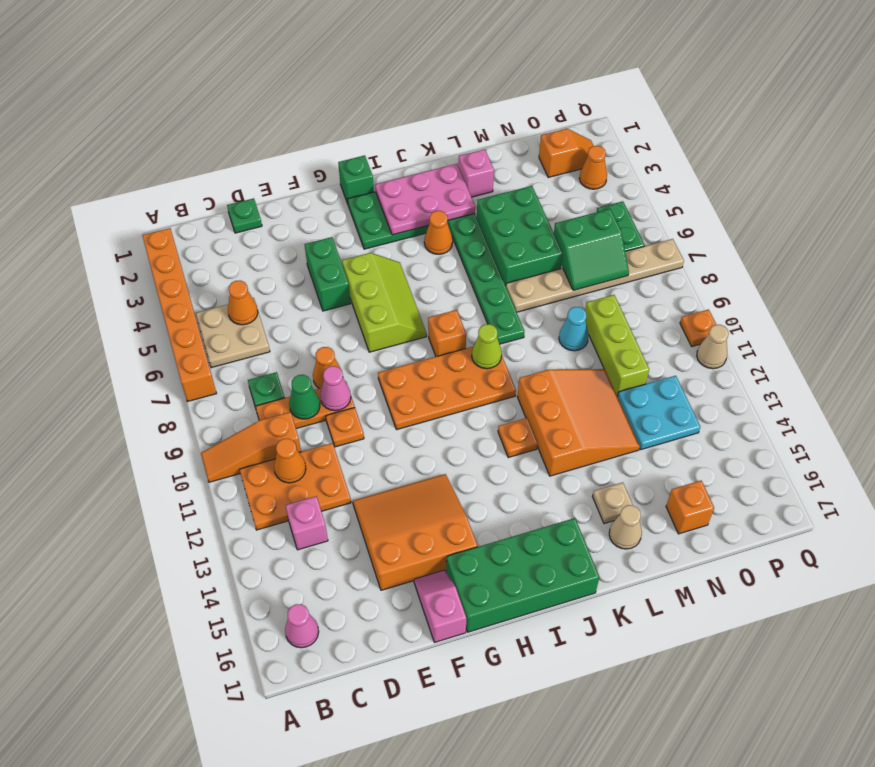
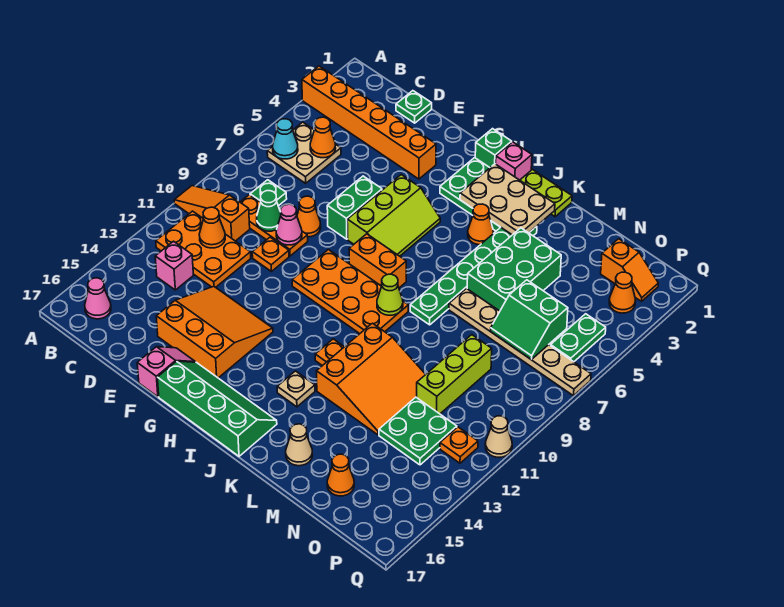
orange brick A2:A7 level 1 -> orange brick A3:F3 level 1
green brick F4:F5 level 1 -> green brick F6:F7 level 1
green brick G16:J17 level 1 -> green slope G16:J17 level 1 top 17
pink plate I2:K3 level 2 -> tan plate I2:K3 level 2
orange brick I8 level 1 -> orange brick H8:I8 level 1
none -> lime plate J1:K1 level 1
pink brick L2 level 1 -> pink brick I1 level 1
tan plate L15 level 1 -> tan plate J14 level 1
cyan cone M9 level 1 -> cyan cone B6 level 2
cyan plate N12:O13 level 1 -> green plate N12:O13 level 1
orange brick N16 level 1 -> orange cone N16 level 1
orange plate Q10 level 1 -> orange plate P12 level 1

